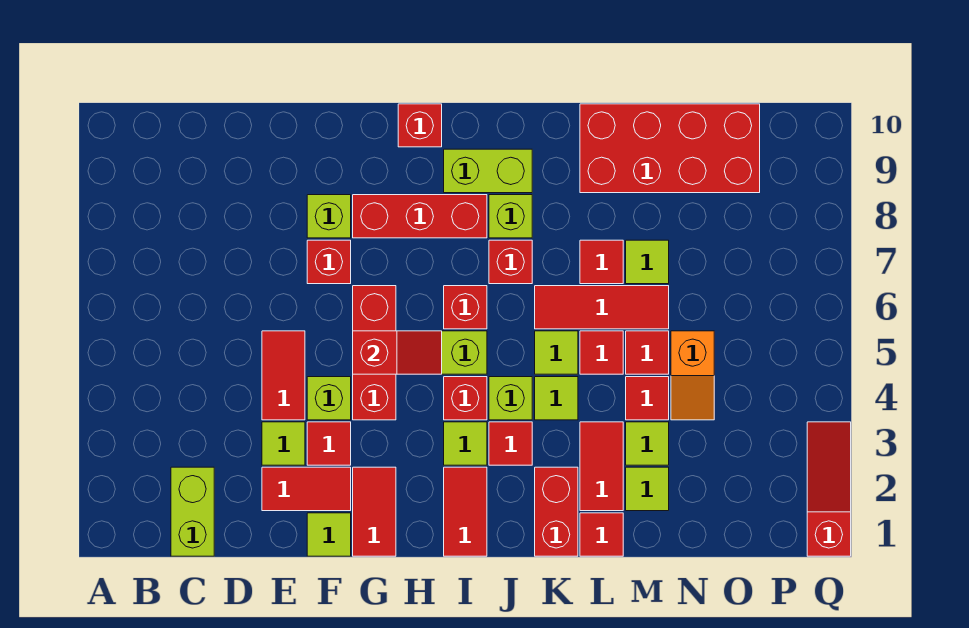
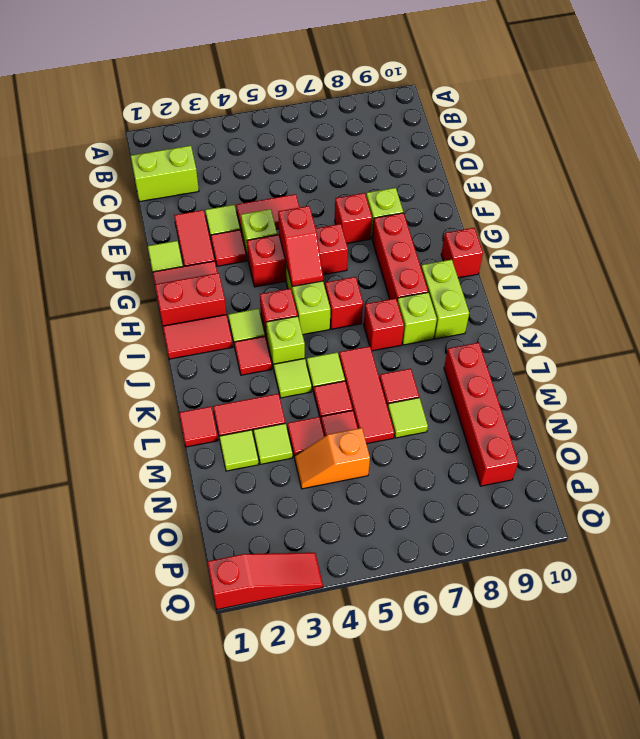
red brick K1:K2 level 1 -> red brick H1:H2 level 1
red brick L9:O10 level 1 -> red brick L9:O9 level 1

